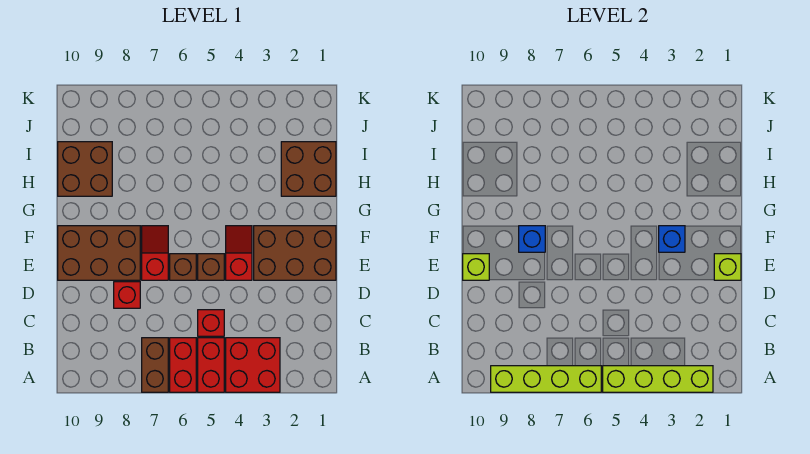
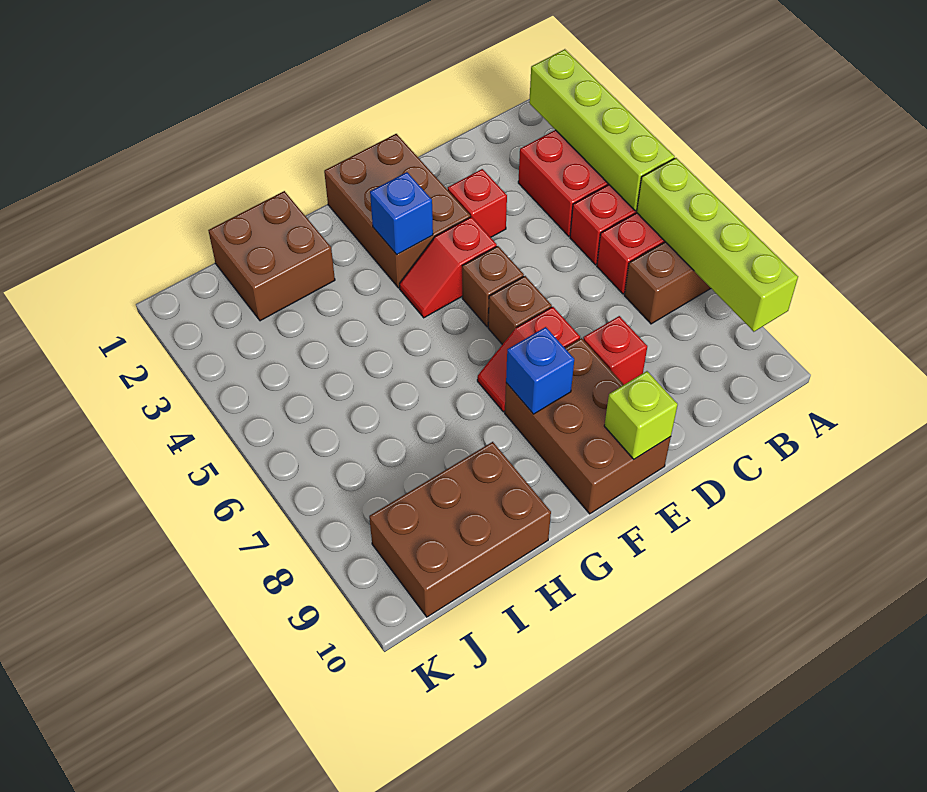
red brick C5 level 1 -> red brick D3 level 1
lime brick E1 level 2 -> none
brown brick H9:I10 level 1 -> brown brick H9:J10 level 1

